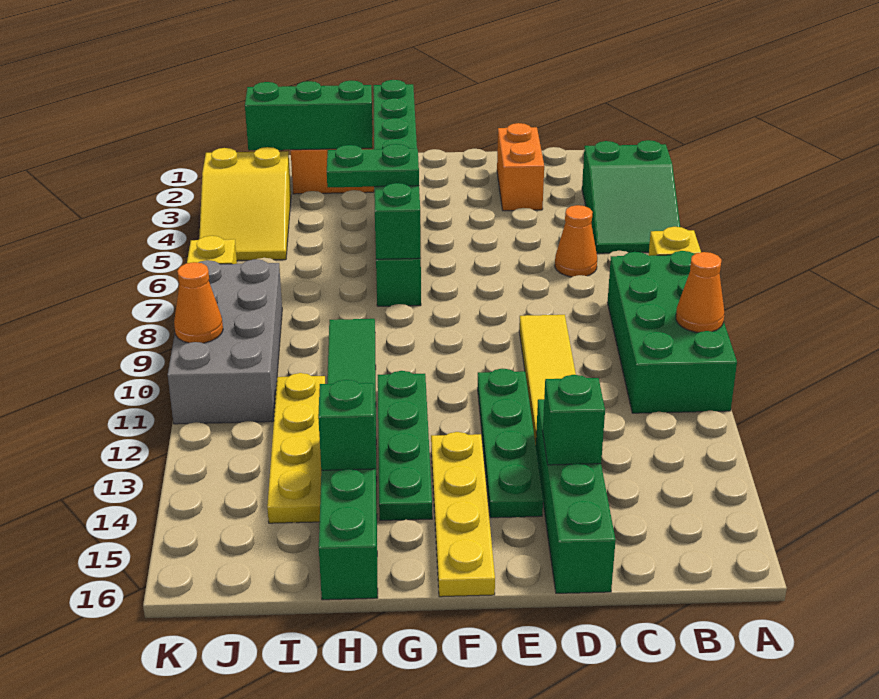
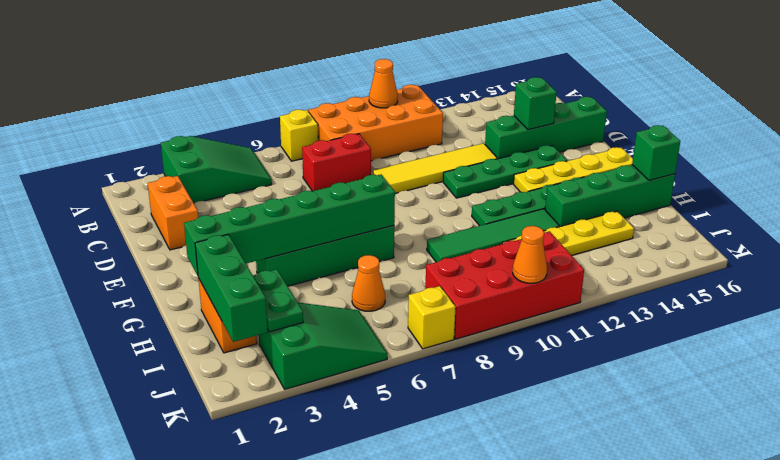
green brick A8:B11 level 1 -> orange brick A8:B11 level 1
orange cone C6 level 1 -> orange cone I6 level 1
none -> red brick C7:C8 level 1
orange brick D2:D3 level 1 -> orange brick C2:D2 level 1
green plate G6:H6 level 3 -> green plate I3:J3 level 2
green brick H14 level 2 -> green brick H16 level 2
yellow slope J3:K5 level 1 top 3 -> green slope J3:K5 level 1 top 3
grey brick J8:K11 level 1 -> red brick J8:K11 level 1

